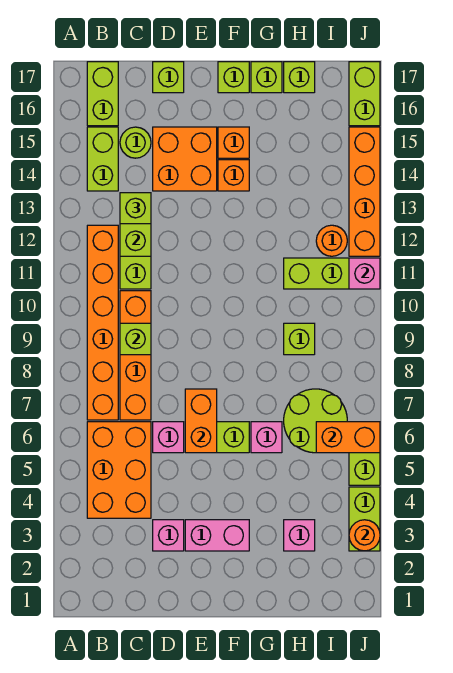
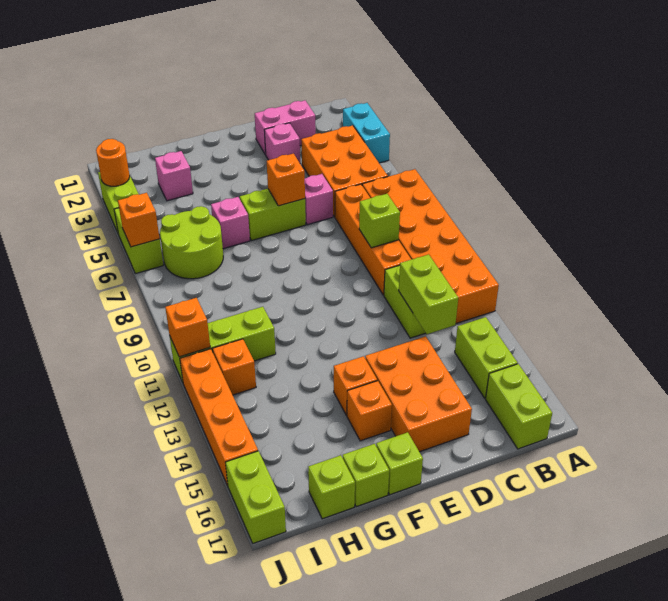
none -> cyan brick A3:A4 level 1
orange brick B7:B12 level 1 -> orange brick A7:B12 level 1
lime brick C13 level 3 -> none
lime round brick C15 level 1 -> none
orange brick D14:E15 level 1 -> orange brick D14:E16 level 1
lime brick D17 level 1 -> none
pink brick E3:F3 level 1 -> pink brick C2:D2 level 1
orange brick E6:E7 level 2 -> orange brick E6 level 2
lime brick H9 level 1 -> none
orange brick I6:J6 level 2 -> orange brick J6 level 2
orange round brick I12 level 1 -> orange brick I12 level 1
pink brick J11 level 2 -> orange brick J11 level 2

